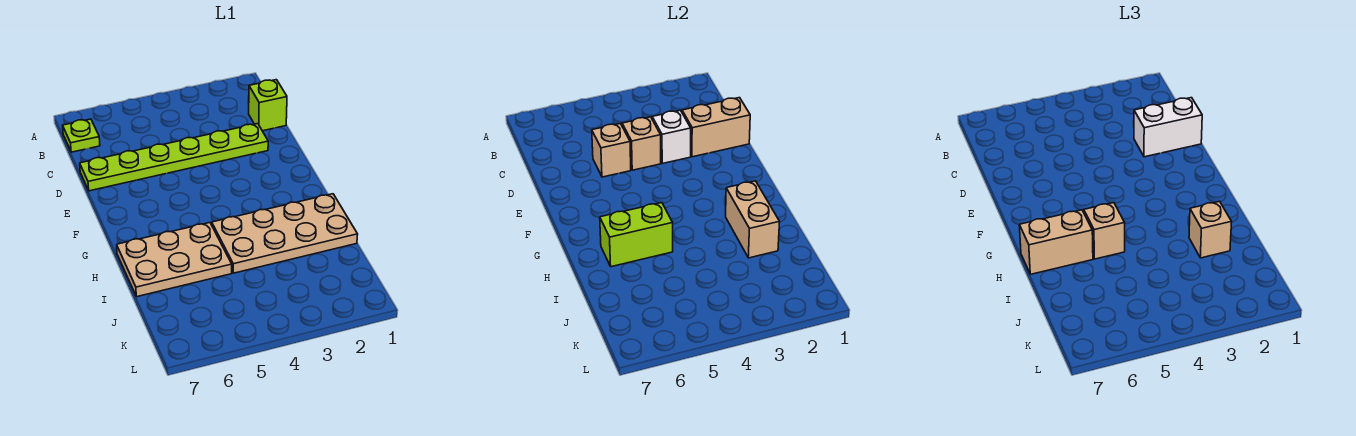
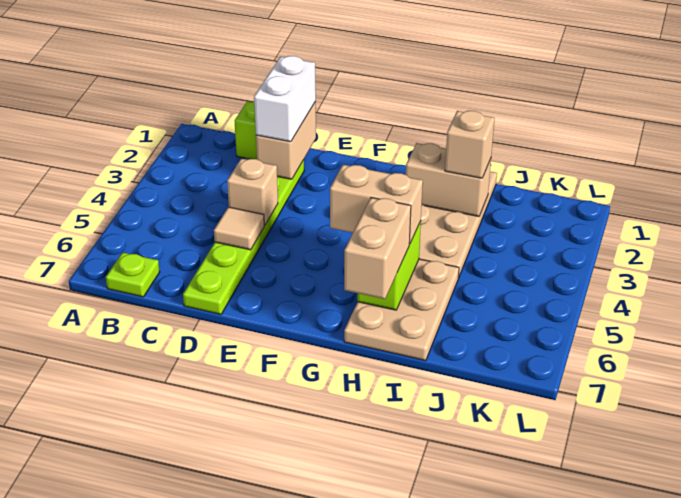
white brick D3 level 2 -> none
tan brick D5 level 2 -> tan tile D5 level 2
tan brick H5 level 3 -> tan brick G5:H5 level 3

